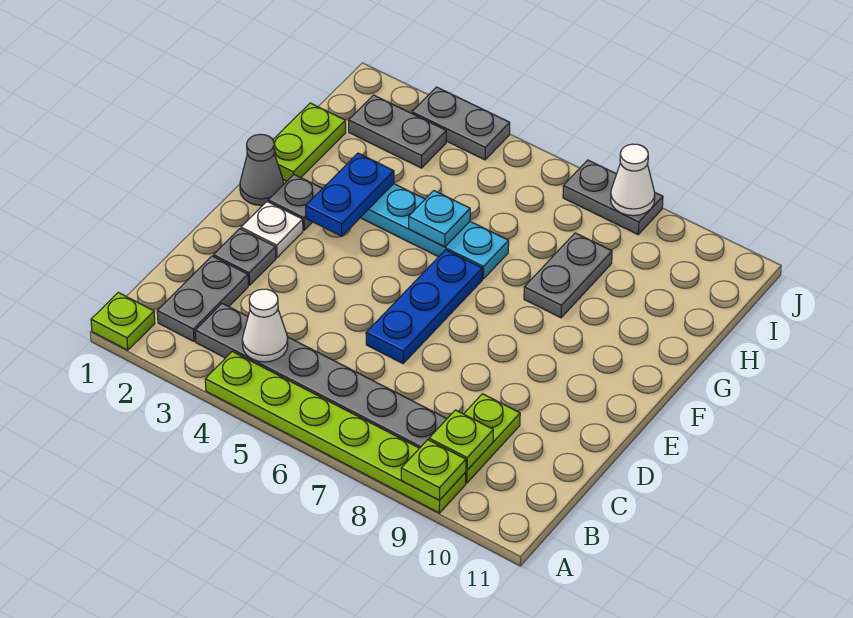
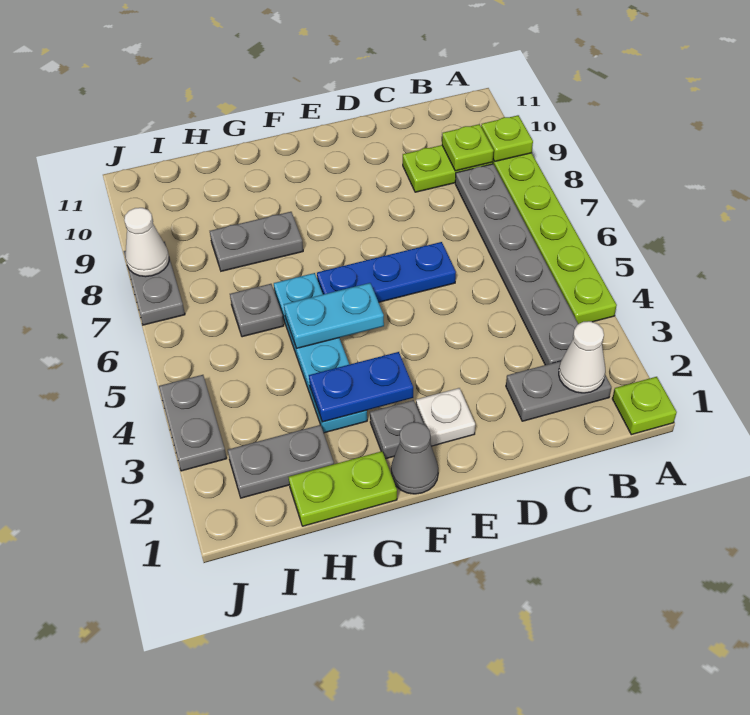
white cone B4 level 2 -> white cone B2 level 2
grey plate D2 level 1 -> grey plate H6 level 1
cyan plate G5 level 2 -> cyan plate F5:G5 level 2
grey plate I2:I3 level 1 -> grey plate H2:I2 level 1

